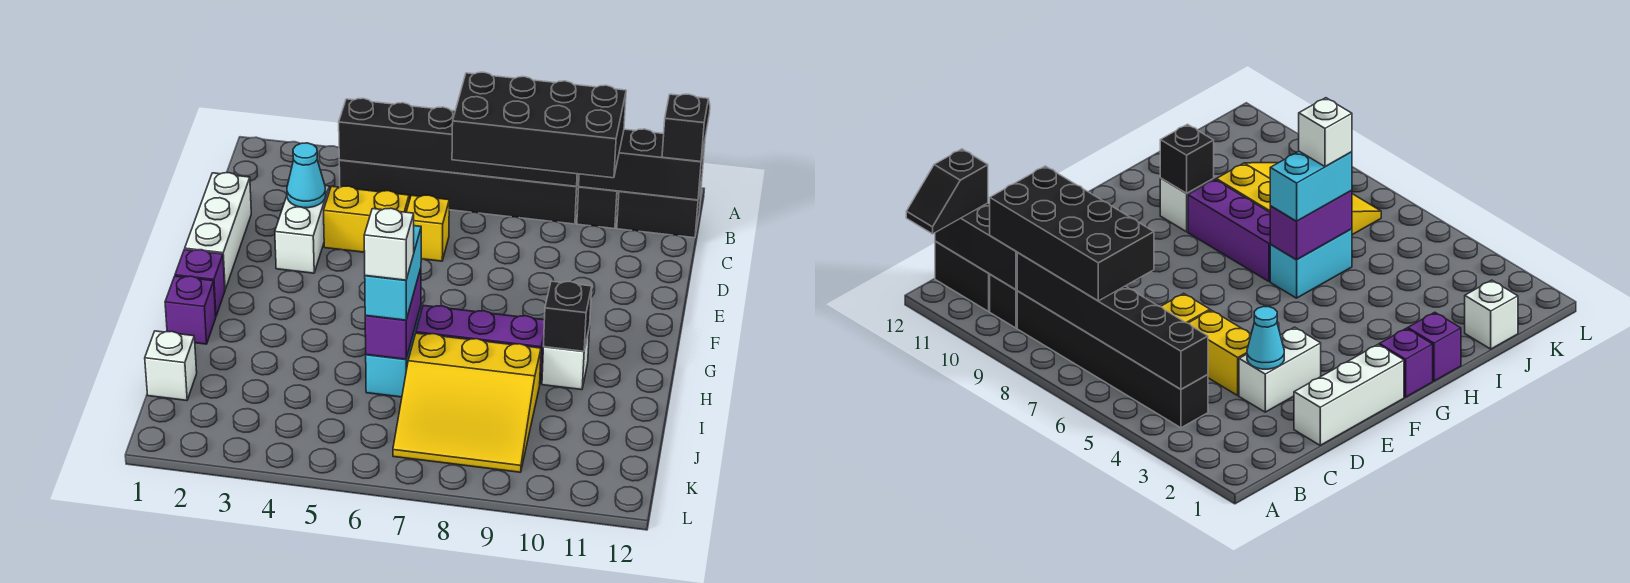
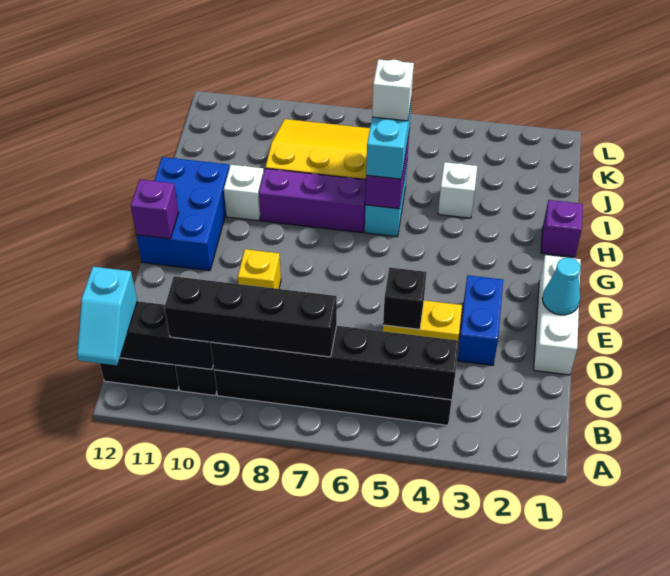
black slope A12:B12 level 3 top B -> cyan slope A12:B12 level 3 top B
black brick B7:C10 level 3 -> black brick B7:B10 level 3
white brick D3:E3 level 1 -> blue brick D3:E3 level 1
cyan cone D3 level 2 -> cyan cone E1 level 2
yellow brick D6 level 1 -> yellow brick E9 level 1
none -> blue brick F11:H12 level 1
purple brick G1 level 1 -> purple brick F12 level 2
black brick H10 level 2 -> black brick D5 level 2
white brick J1 level 1 -> white brick I4 level 1

